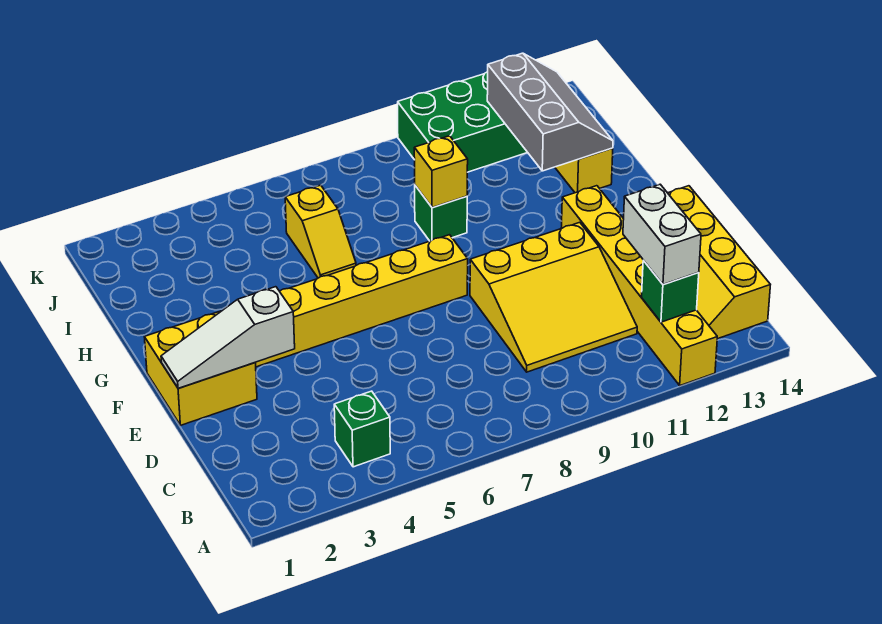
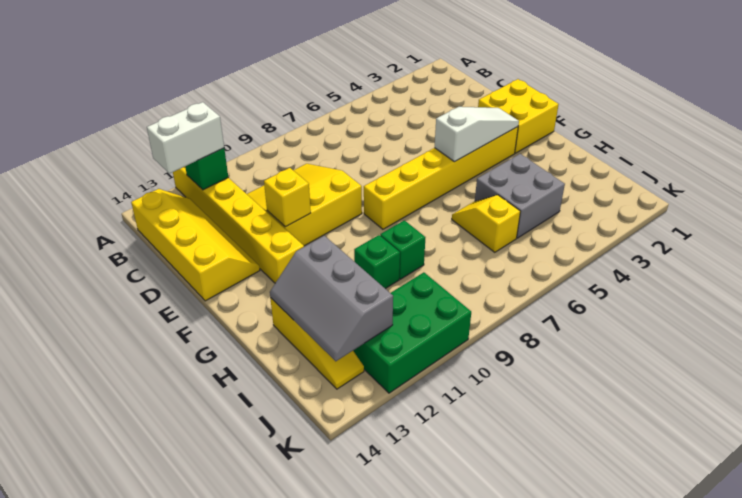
green brick B4 level 1 -> green brick H10 level 1
white brick B12:C12 level 3 -> white brick B12:B13 level 3
white slope E1:E3 level 2 top 3 -> white slope F3:F5 level 2 top 5
none -> grey brick H4:I5 level 1
yellow brick H9 level 2 -> yellow brick E11 level 2

